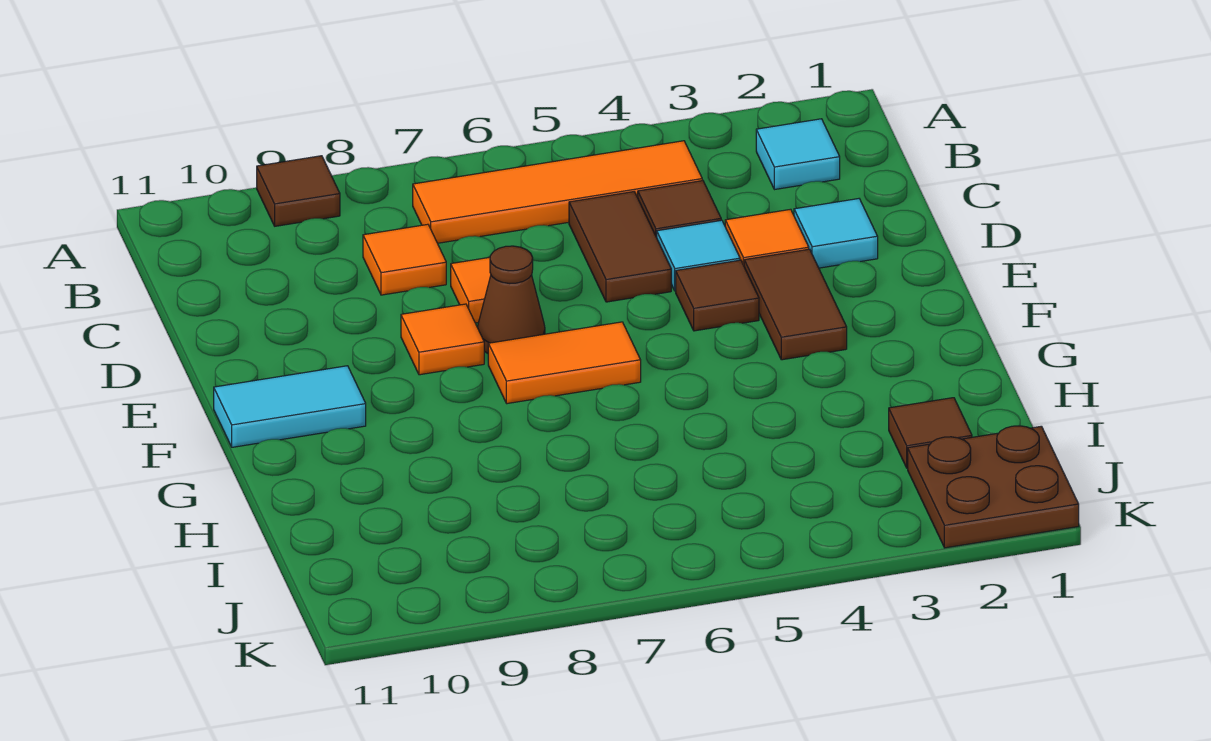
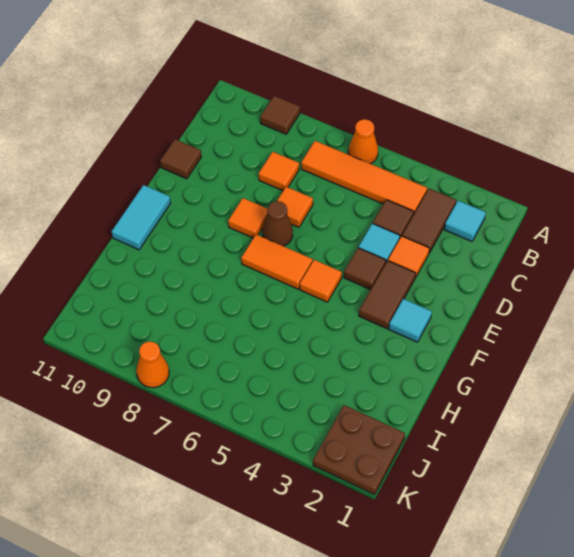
none -> orange cone A6 level 1
brown tile C5:D5 level 1 -> brown tile B3:C3 level 1
cyan tile D2 level 1 -> cyan tile F2 level 1
none -> orange tile F5 level 1
cyan tile F10:F11 level 1 -> cyan tile F11:G11 level 1
brown tile I2 level 1 -> brown tile D11 level 1
none -> orange cone K8 level 1

